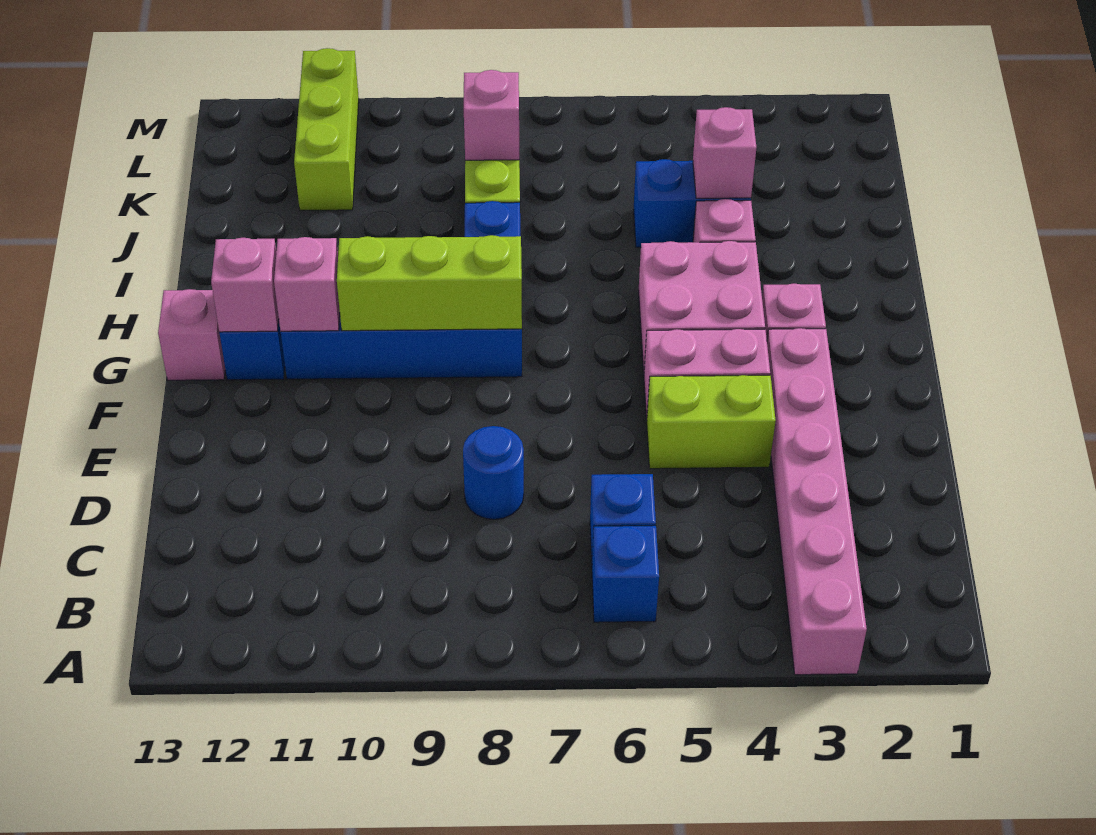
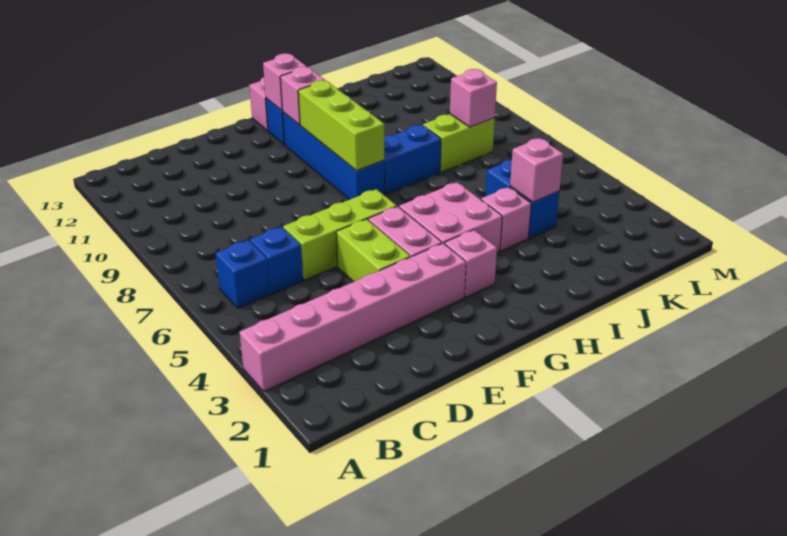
blue round brick D8 level 1 -> none
lime brick K11:M11 level 1 -> lime brick D6:F6 level 1

